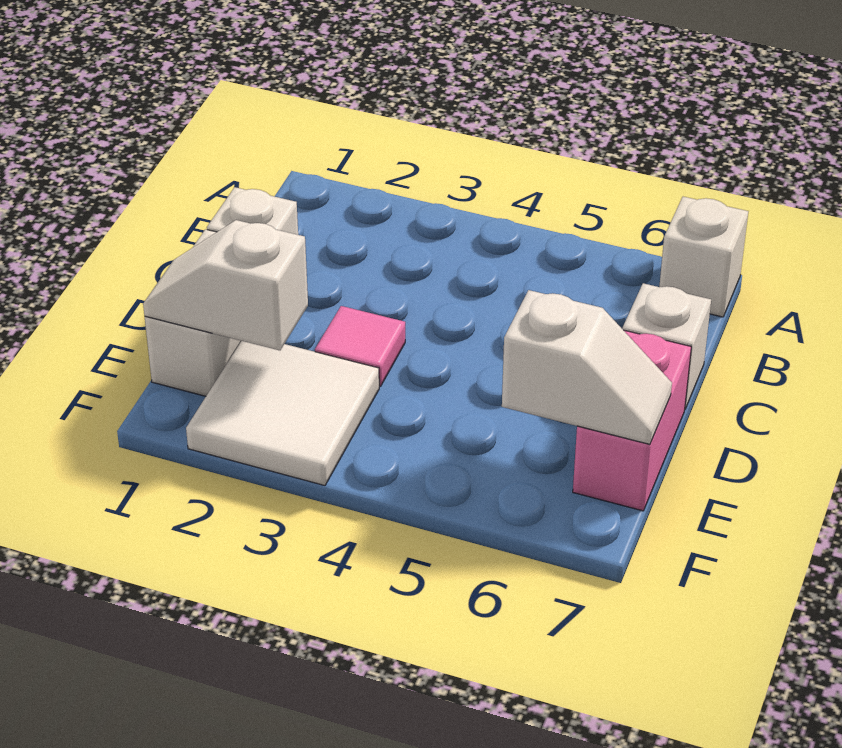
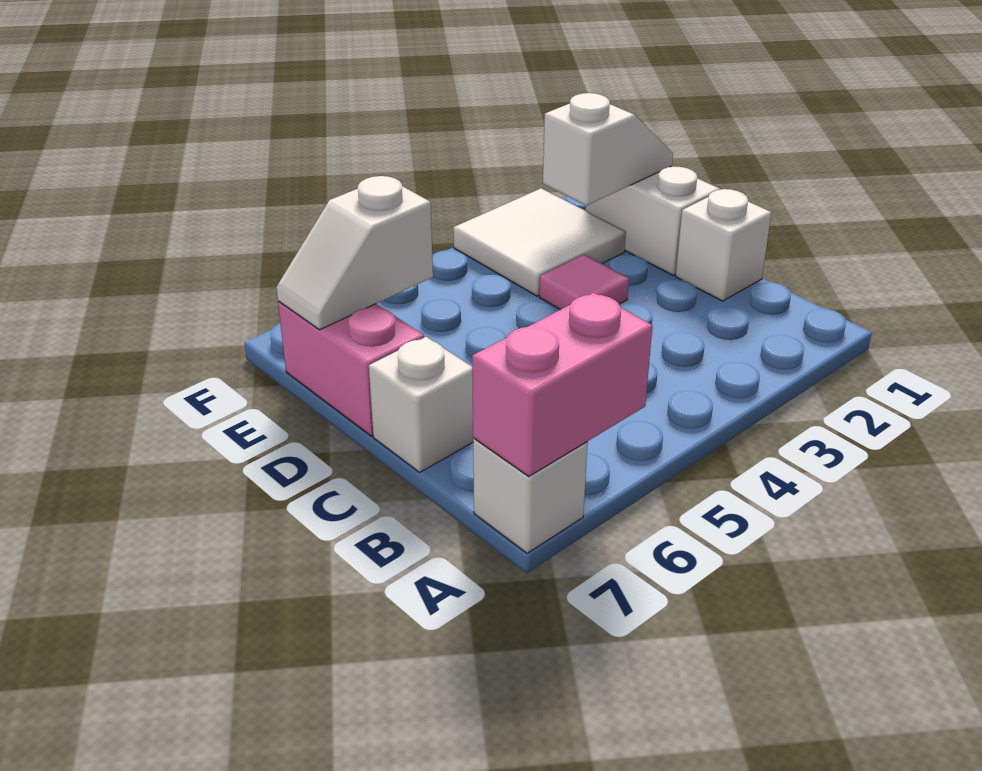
none -> pink brick A6:A7 level 2

